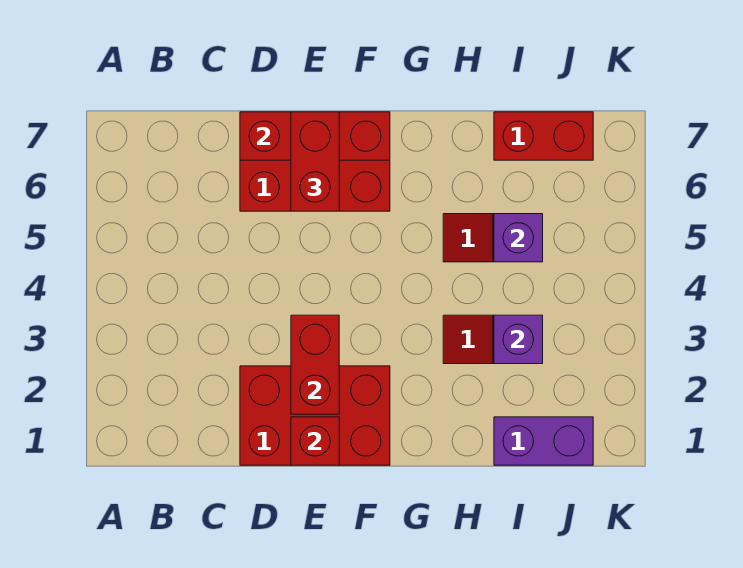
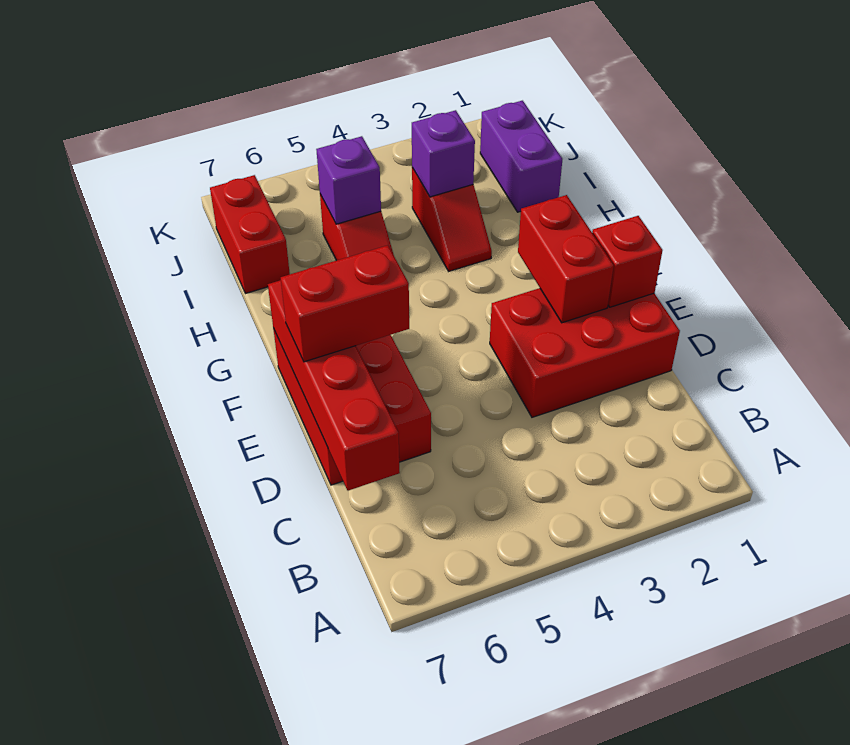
red brick D1:F2 level 1 -> red brick D1:E3 level 1
red brick D7:F7 level 2 -> red brick C7:F7 level 2
red brick E2:E3 level 2 -> red brick E2:F2 level 2

